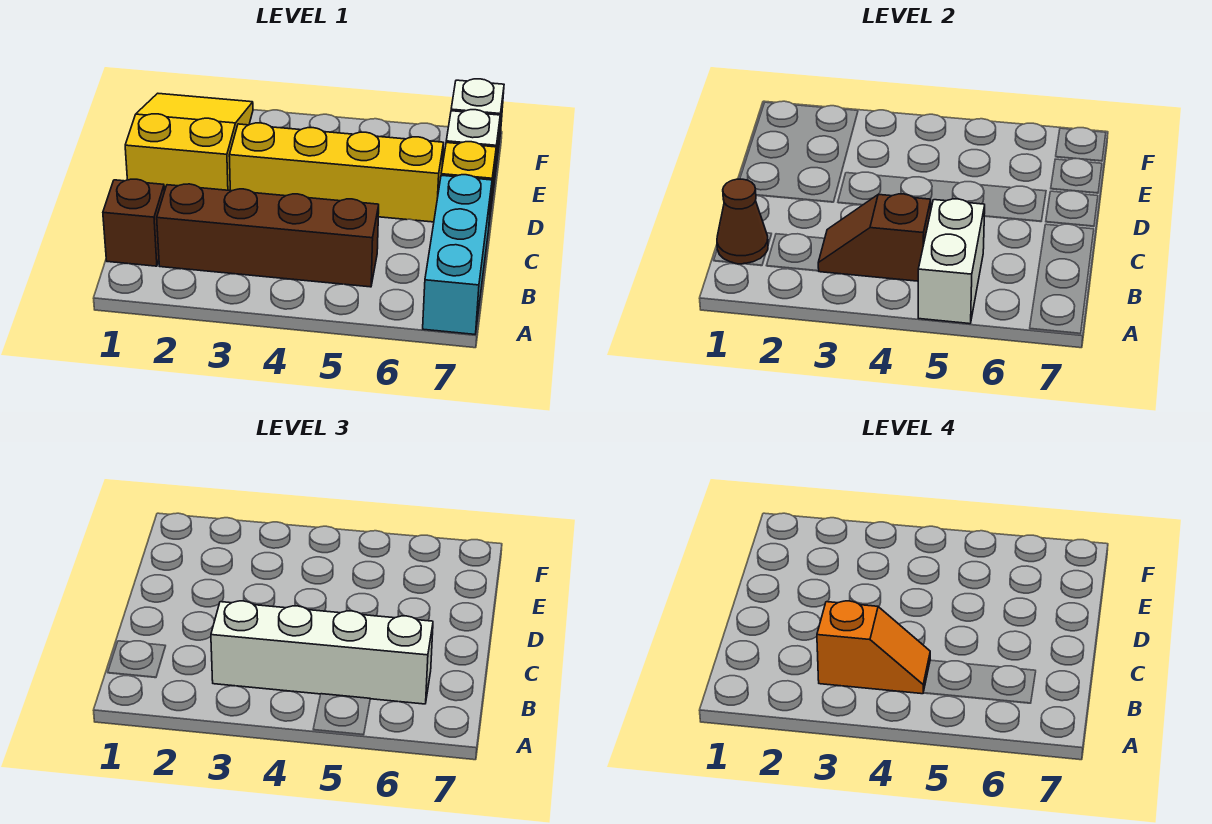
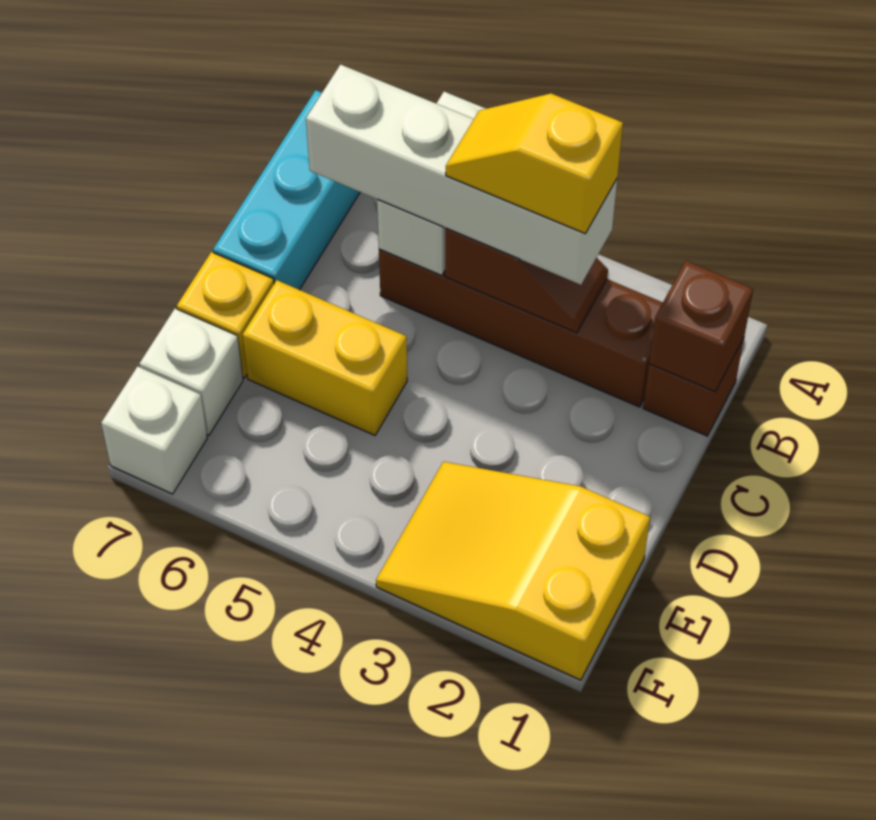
brown cone B1 level 2 -> brown brick B1 level 2
orange slope B3:B4 level 4 top 3 -> yellow slope B3:B4 level 4 top 3
yellow slope D1:F2 level 1 top D -> yellow slope E1:F3 level 1 top 1
yellow brick D3:D6 level 1 -> yellow brick D5:D6 level 1

